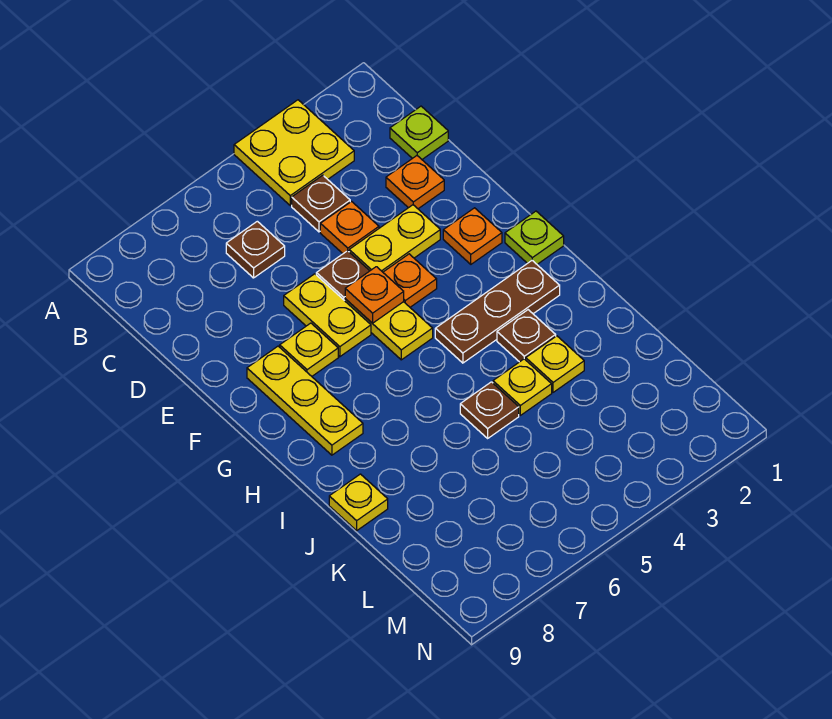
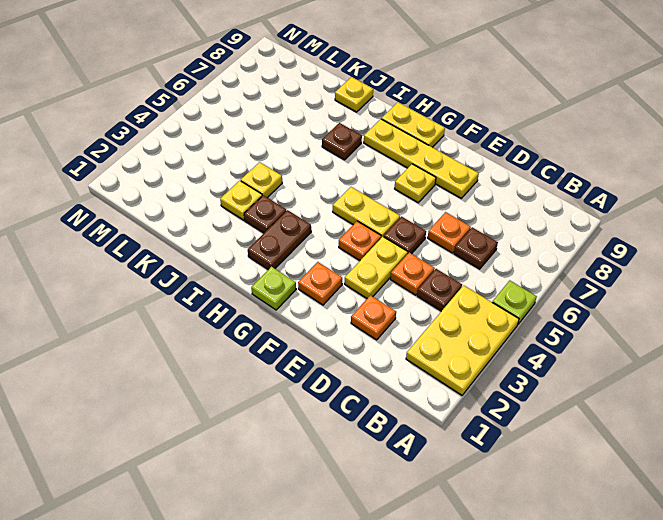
yellow plate A3:B4 level 1 -> yellow plate A2:B4 level 1
lime plate C1 level 1 -> lime plate A5 level 1
yellow plate E6:F6 level 1 -> yellow plate G9:H9 level 1
orange plate F5 level 2 -> orange plate D6 level 1
yellow plate F8:H8 level 1 -> yellow plate E8:H8 level 1
brown plate H2:H4 level 1 -> brown plate H2:H3 level 1
brown plate J5 level 1 -> brown plate I7 level 1

